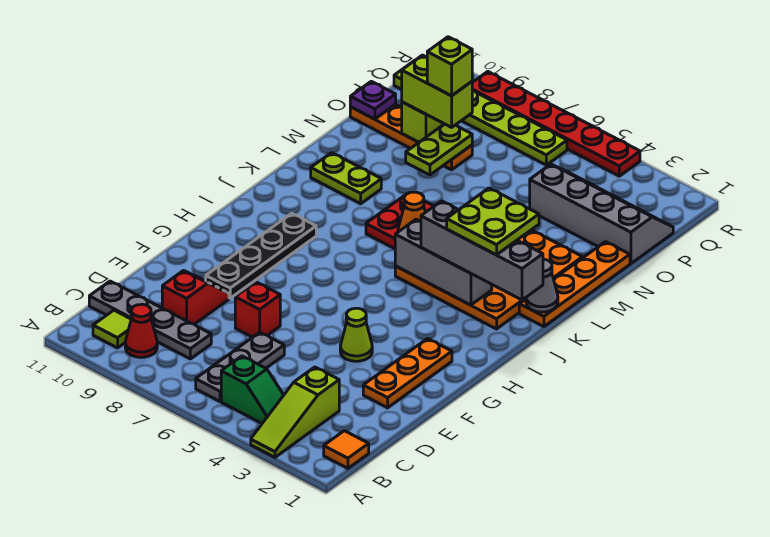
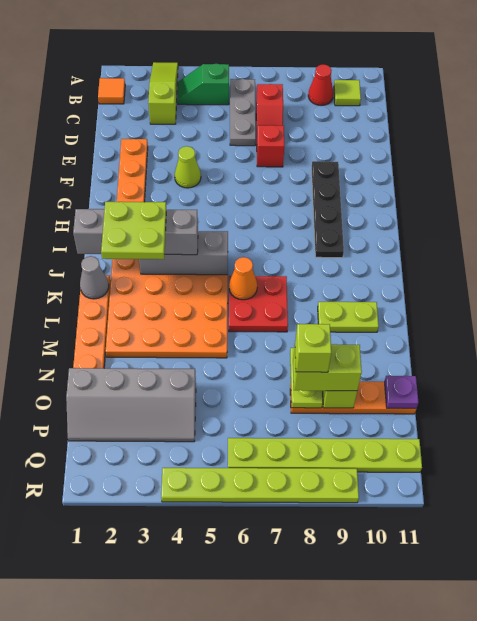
grey plate C8:C11 level 1 -> none
red slope D9:E9 level 1 top D -> red slope C7:D7 level 1 top C
red plate R4:R9 level 1 -> lime plate R4:R9 level 1

